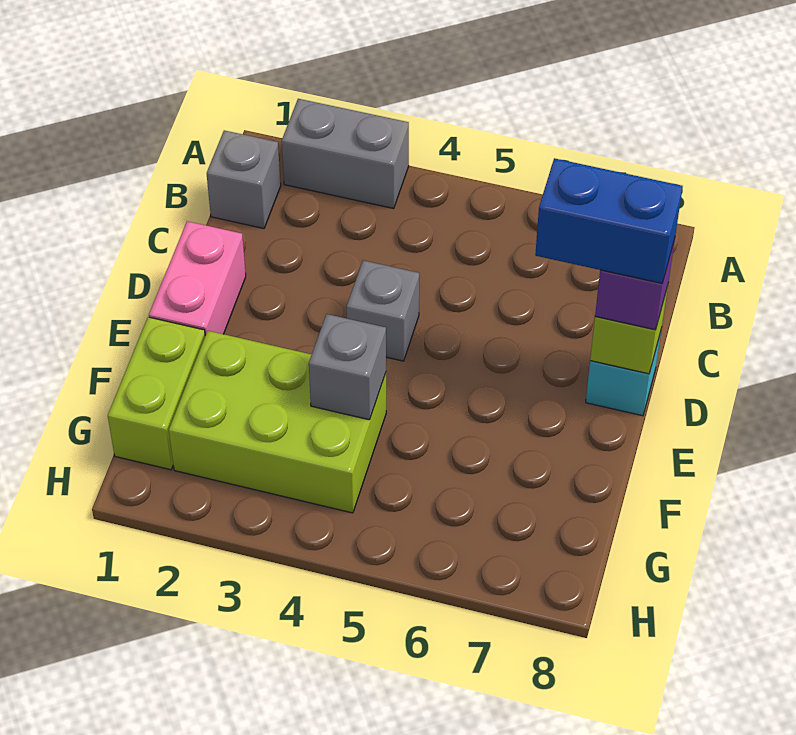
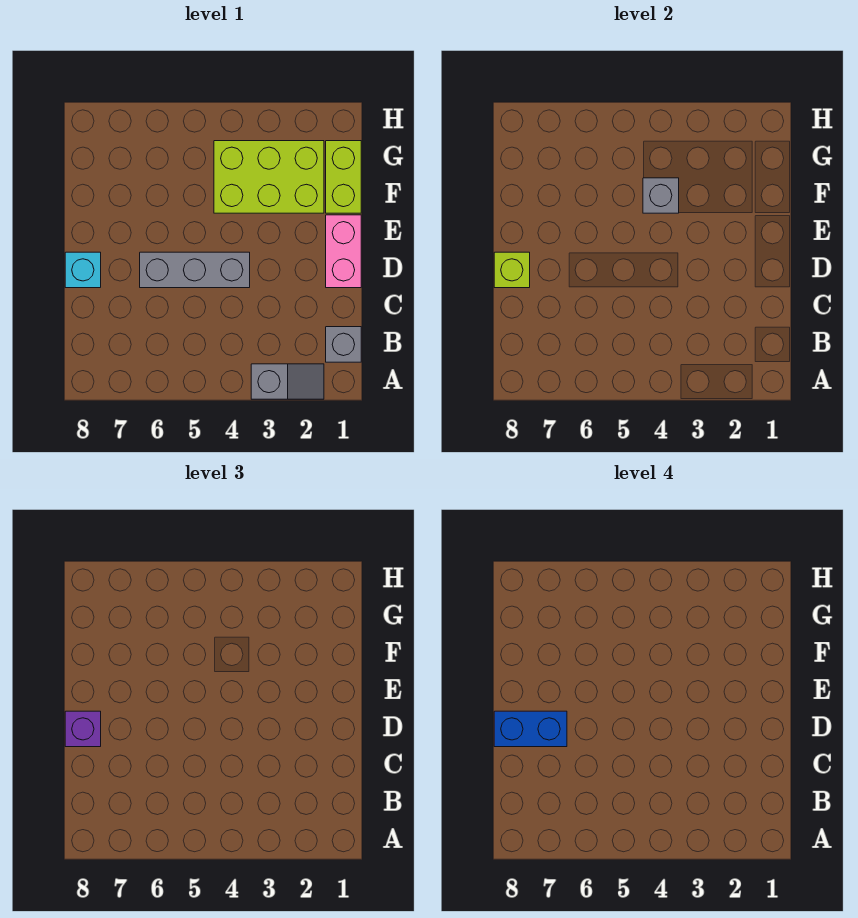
grey brick A2:A3 level 1 -> grey slope A2:A3 level 1 top 3
grey brick D4 level 1 -> grey brick D4:D6 level 1

